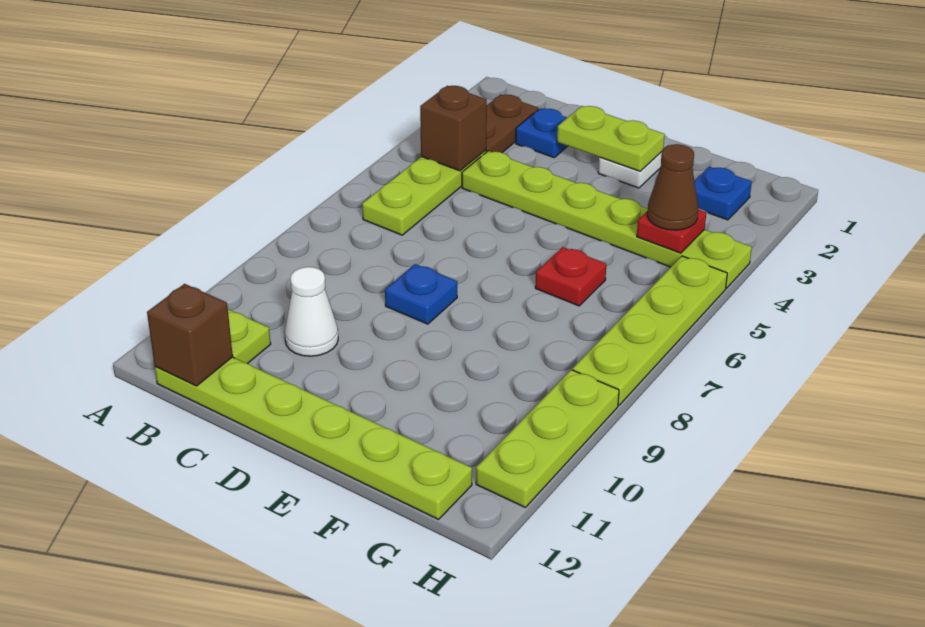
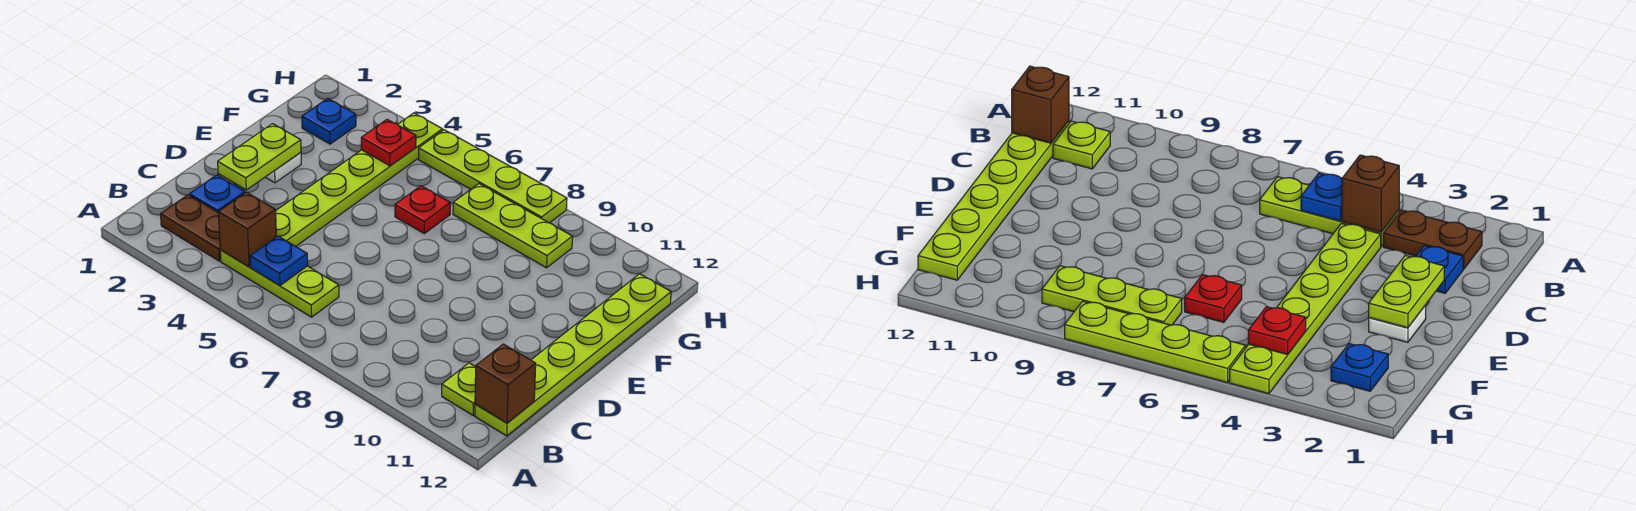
white cone C10 level 1 -> none
blue plate D8 level 1 -> blue plate B5 level 2
brown cone G4 level 3 -> none
lime plate H9:H11 level 1 -> lime plate G7:G9 level 1

